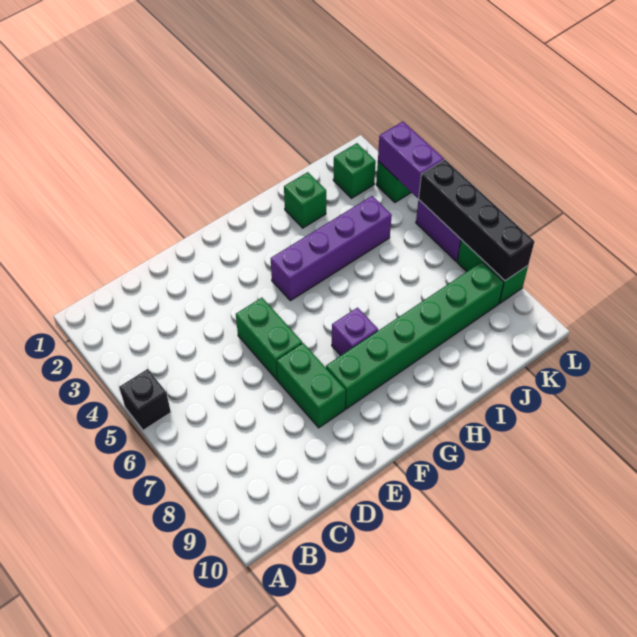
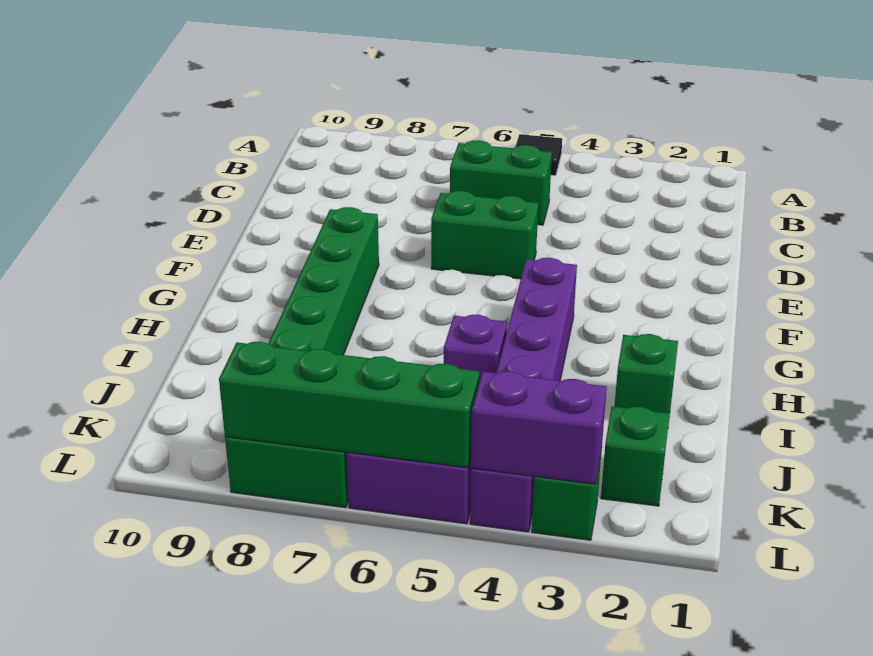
black brick A5 level 1 -> black tile A5 level 1
green brick E7:E8 level 1 -> green brick C5:C6 level 1
purple brick G4:J4 level 1 -> purple brick G4:L4 level 1
purple brick G7 level 1 -> purple brick I5 level 1
black brick L5:L8 level 2 -> green brick L5:L8 level 2

